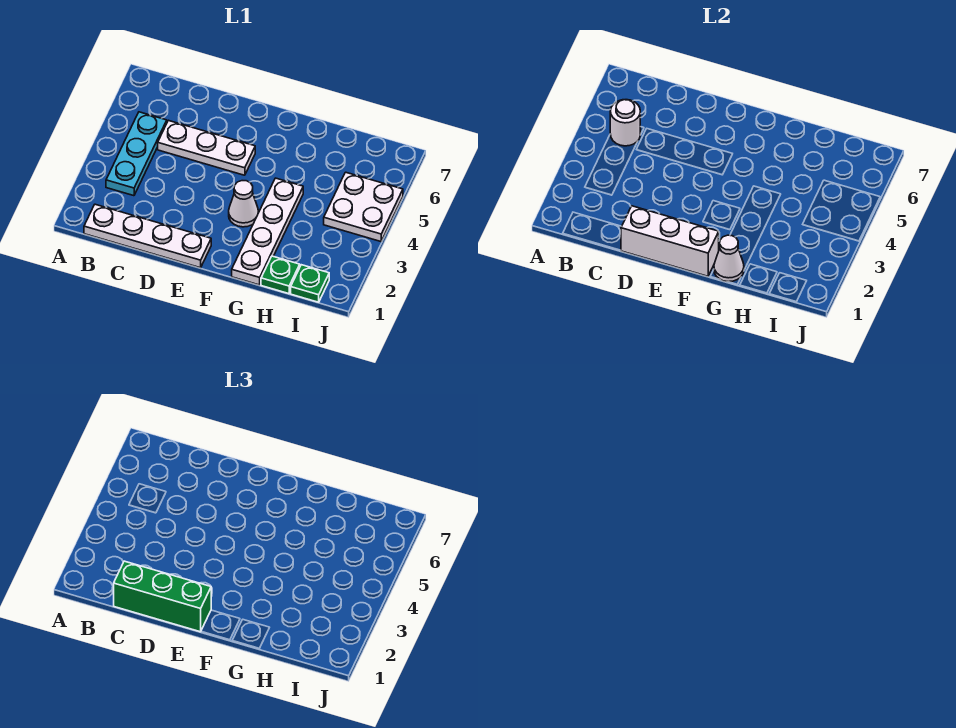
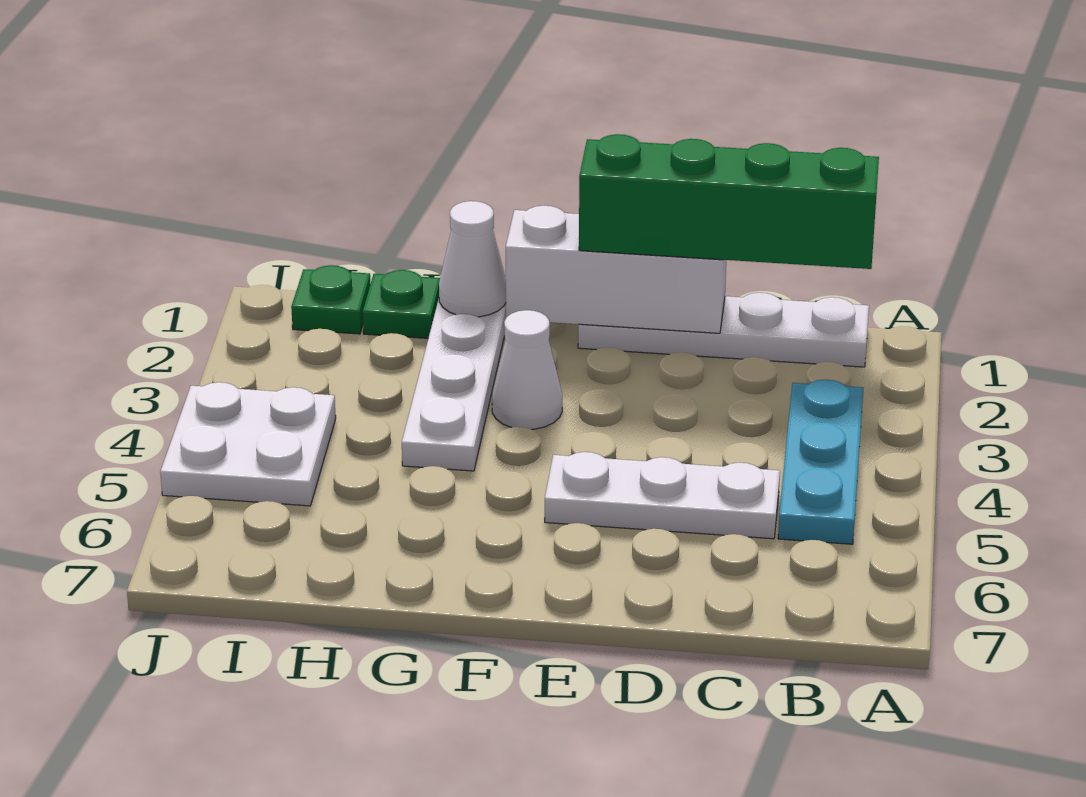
white round brick B5 level 2 -> none
green brick C1:E1 level 3 -> green brick B1:E1 level 3

